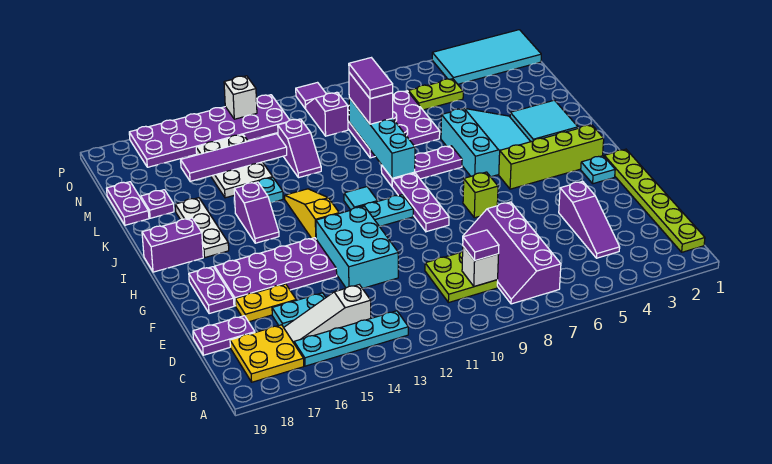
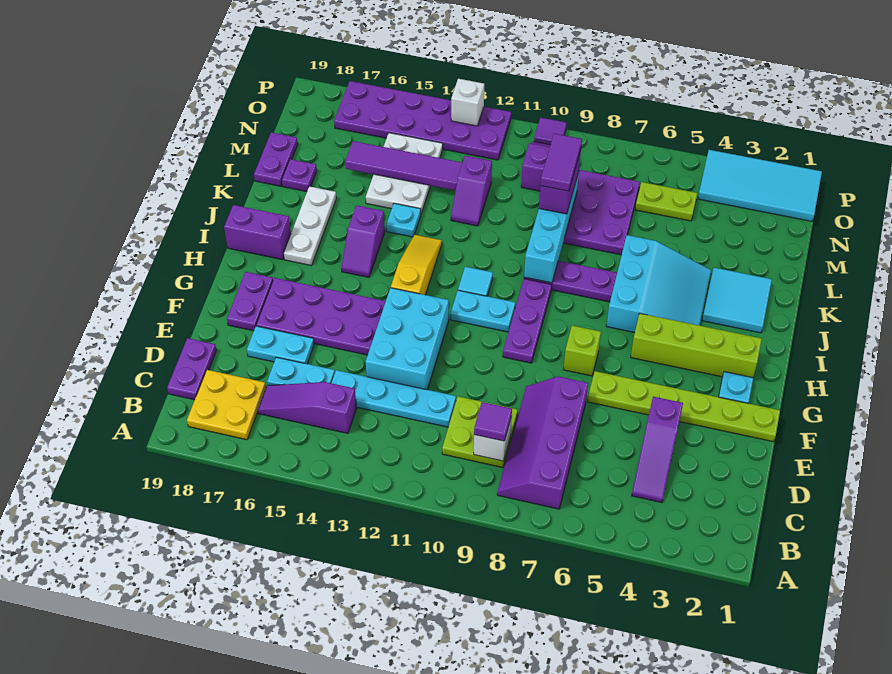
lime plate B1:G1 level 1 -> lime plate F1:F6 level 1
cyan plate B13:B16 level 1 -> cyan plate D11:D14 level 1
white slope C14:C16 level 1 top 14 -> purple slope C14:C16 level 1 top 14
purple plate D18:D19 level 1 -> purple plate C19:D19 level 1
yellow plate E16:E17 level 1 -> cyan plate E16:E17 level 1

